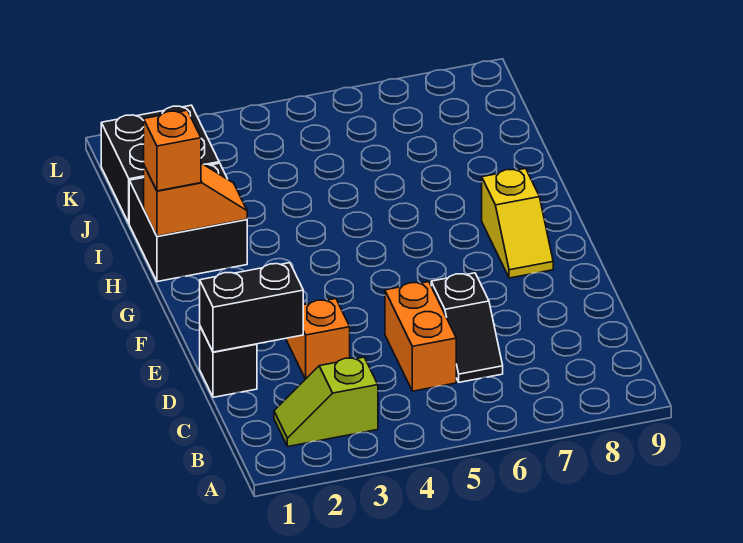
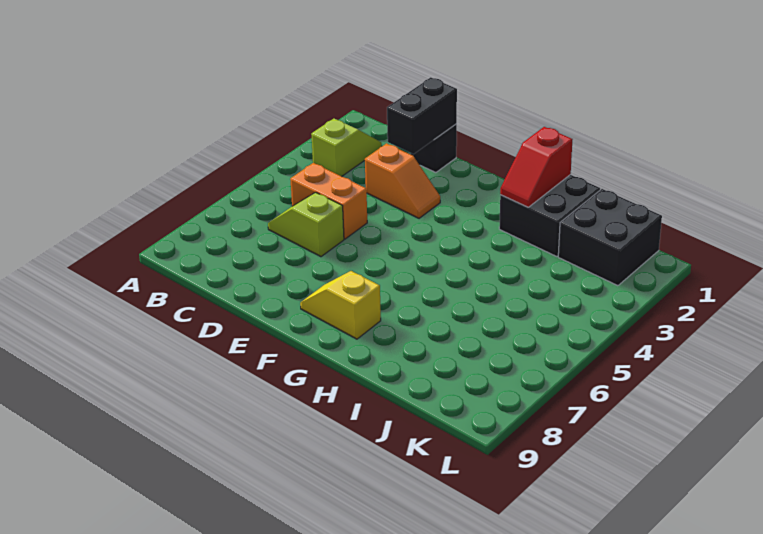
black slope C6:D6 level 1 top D -> lime slope C6:D6 level 1 top D
orange slope H1:H2 level 2 top 1 -> red slope H1:H2 level 2 top 1
orange brick H1 level 3 -> none

